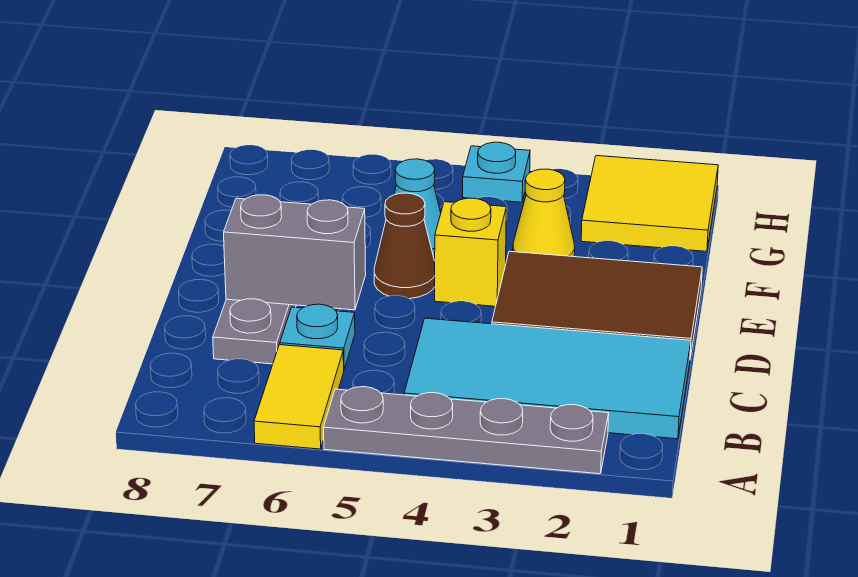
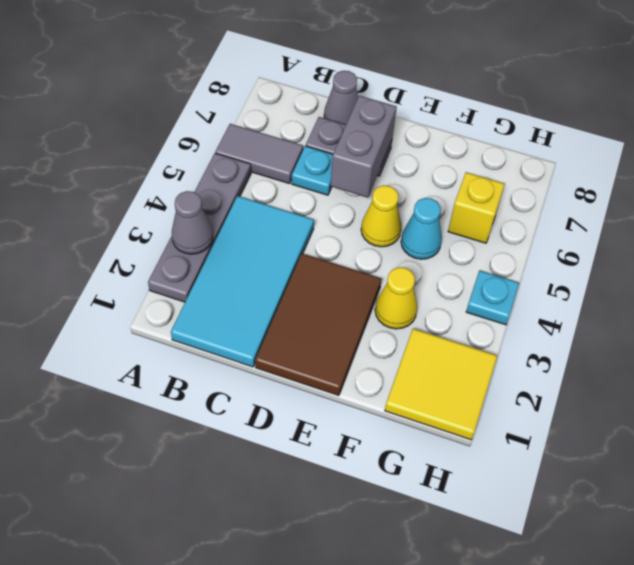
none -> grey cone A3 level 2
yellow tile A6:B6 level 1 -> grey tile A6:B6 level 1
none -> grey cone C8 level 1
yellow brick E4 level 1 -> yellow brick G6 level 1
brown cone E5 level 1 -> yellow cone E5 level 1

